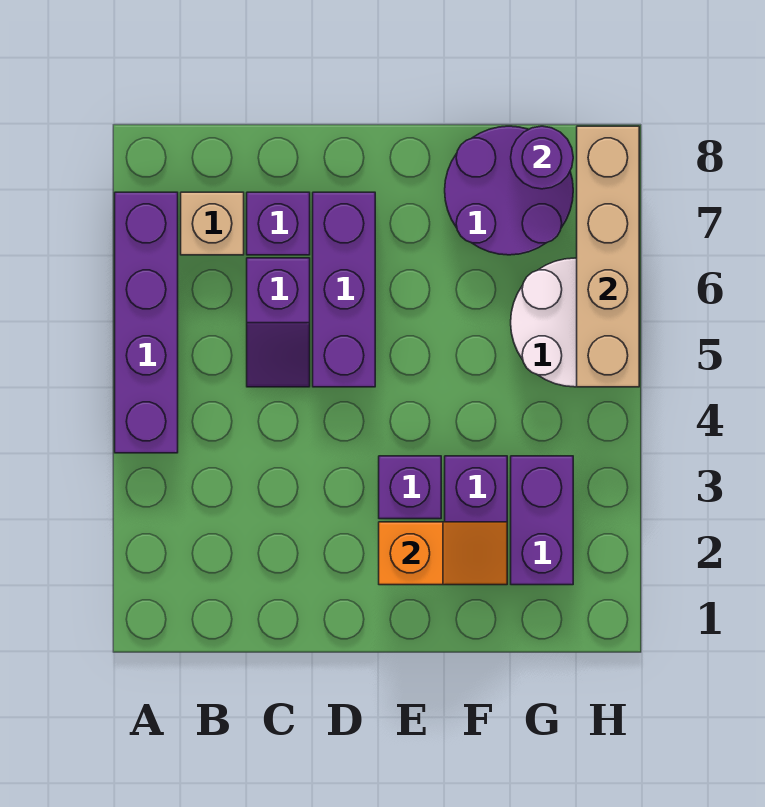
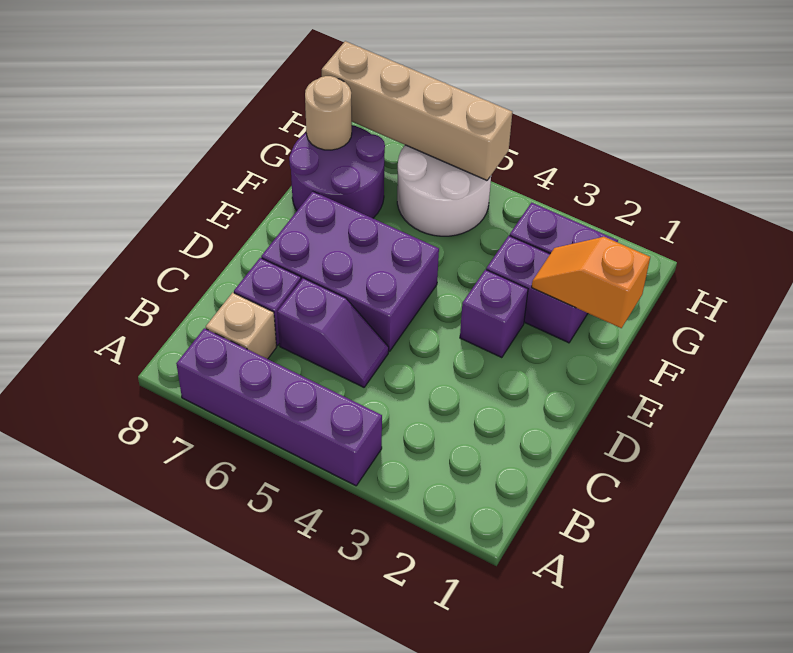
purple brick D5:D7 level 1 -> purple brick D5:E7 level 1
orange slope E2:F2 level 2 top E -> orange slope F1:F2 level 2 top 1
purple round brick G8 level 2 -> tan round brick G8 level 2

